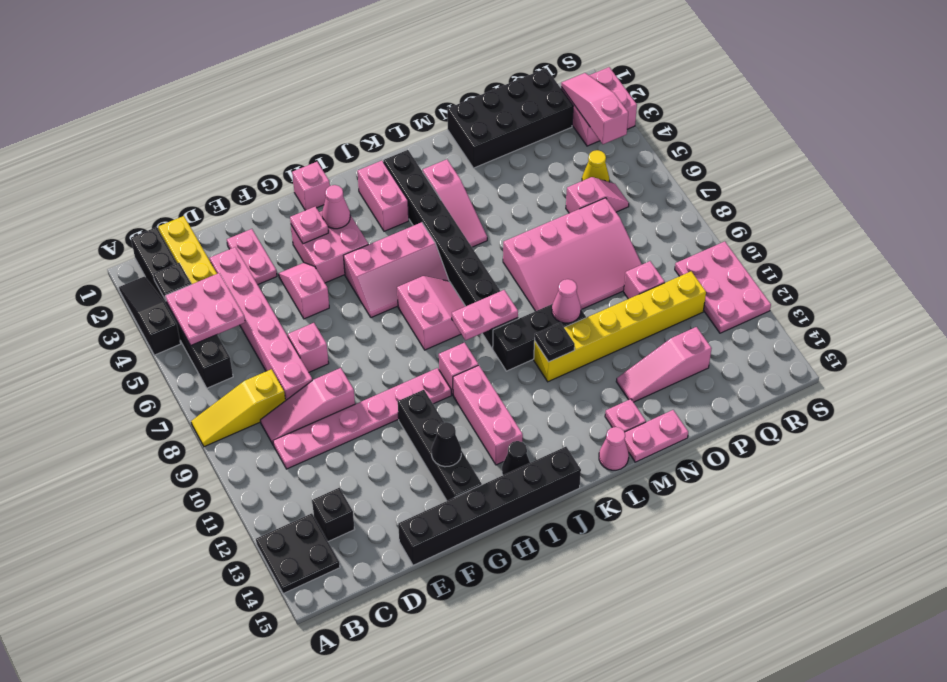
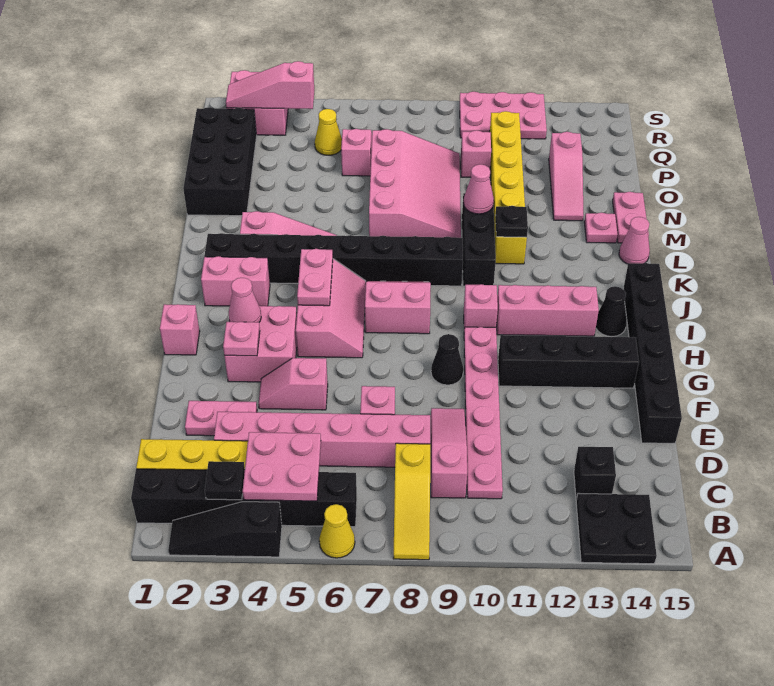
none -> yellow cone A6 level 1
pink slope C9:E9 level 1 top E -> pink slope C9:E9 level 1 top C
black cone G13 level 2 -> black cone G9 level 1
pink plate J9:K9 level 2 -> pink plate I5:J5 level 2

